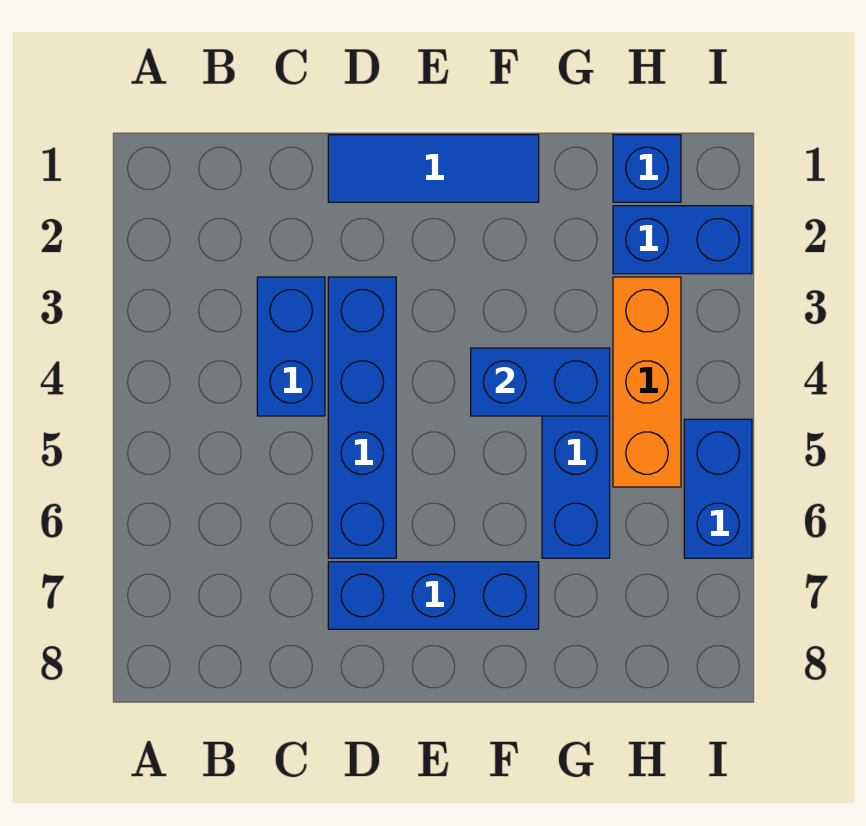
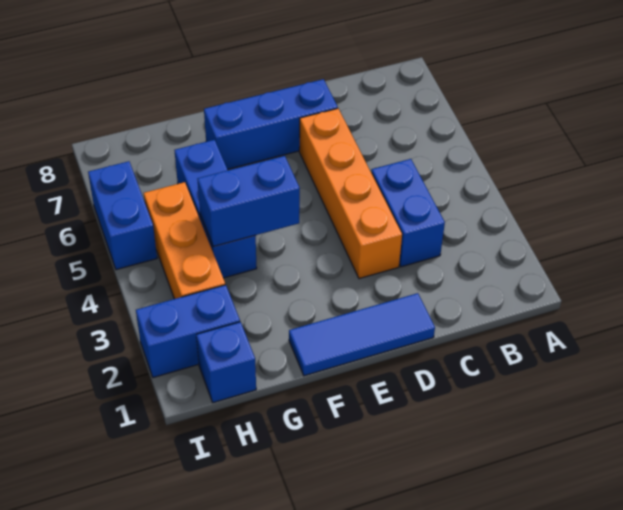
blue brick D3:D6 level 1 -> orange brick D3:D6 level 1

